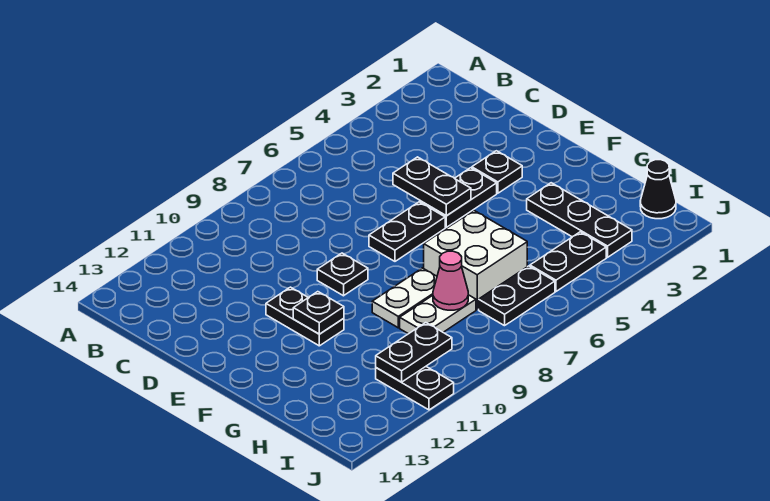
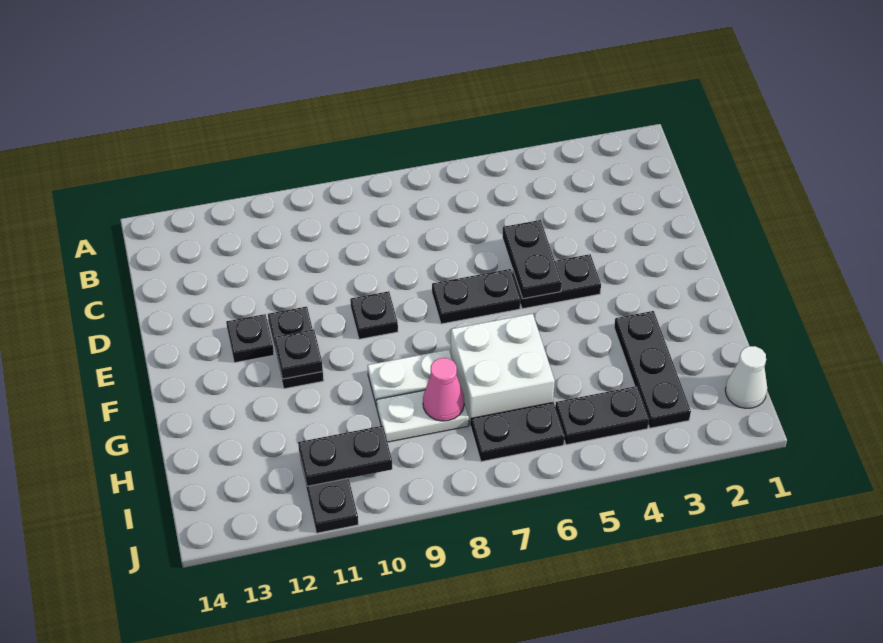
black plate E3 level 1 -> black plate E12 level 1
black cone I1 level 1 -> white cone I1 level 1

